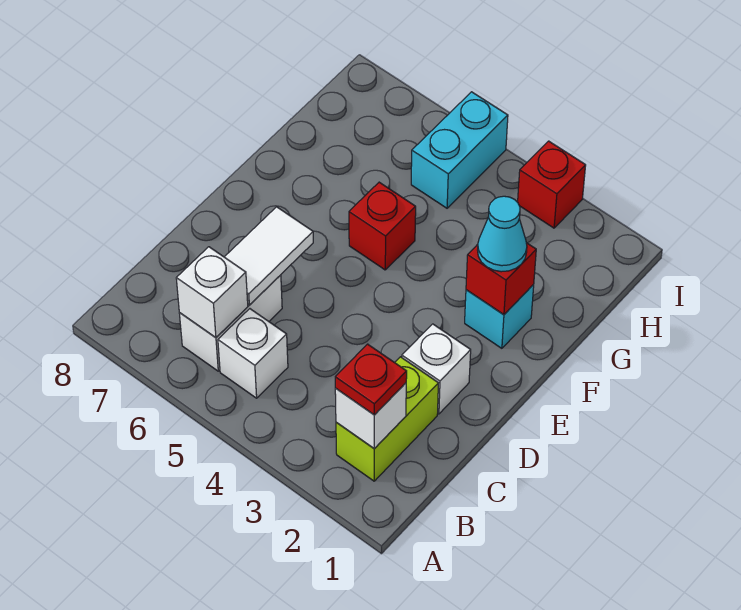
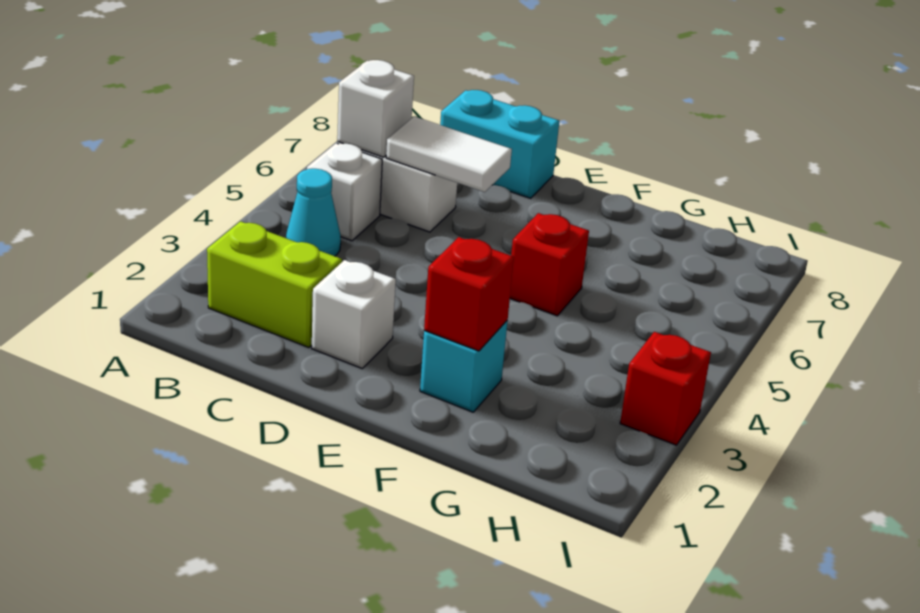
white brick B2 level 2 -> none
red plate B2 level 3 -> none
cyan cone F2 level 3 -> cyan cone B4 level 1
cyan brick H5:I5 level 1 -> cyan brick C8:D8 level 1

